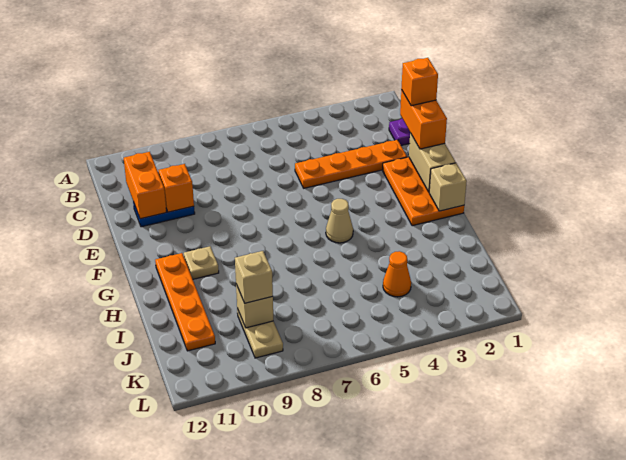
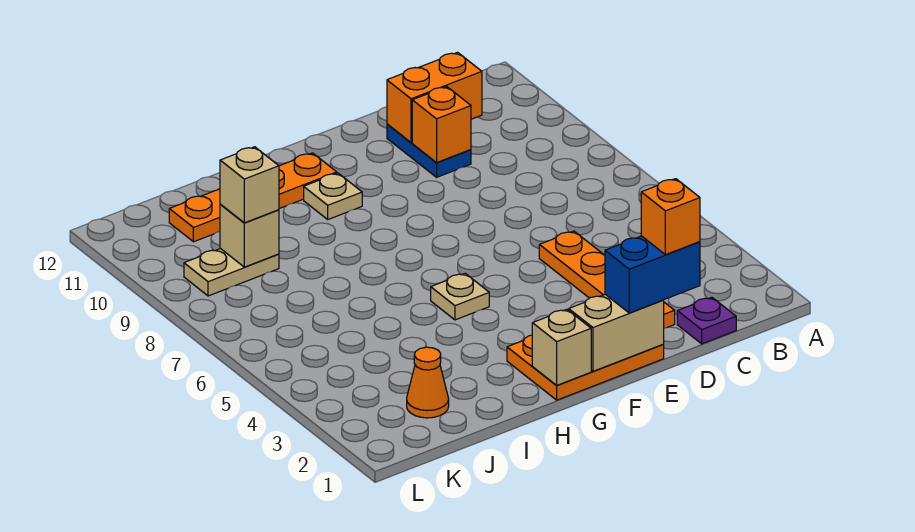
orange brick D1:E1 level 3 -> blue brick D1:E1 level 3
tan cone G5 level 1 -> tan plate G5 level 1
orange cone J4 level 1 -> orange cone J2 level 1

